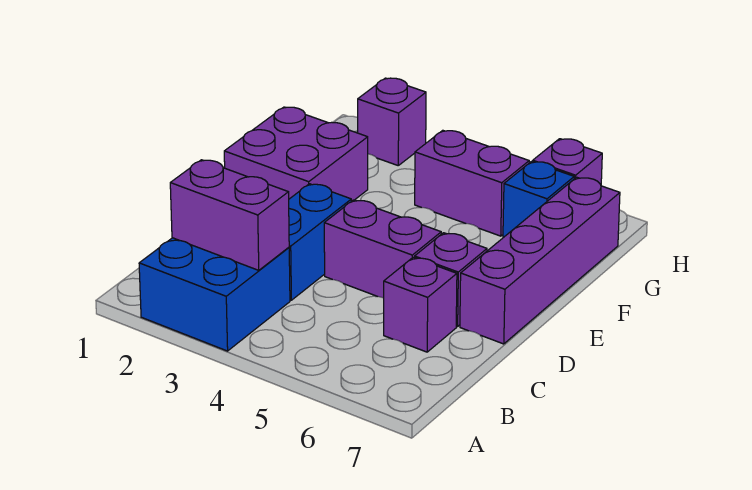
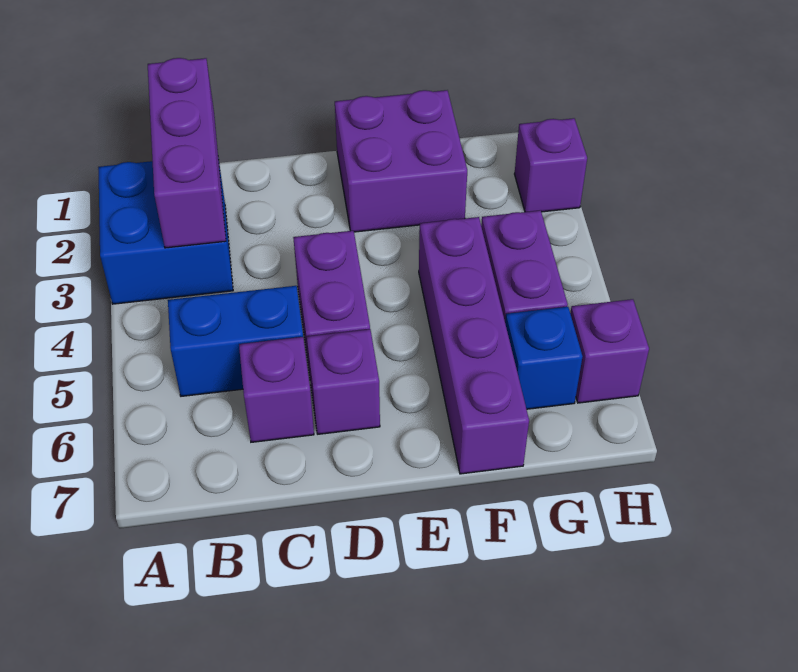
purple brick B2:B3 level 2 -> purple brick B1:B3 level 2
blue brick C3:D3 level 1 -> blue brick B5:C5 level 1
purple brick D7:G7 level 1 -> purple brick F4:F7 level 1

